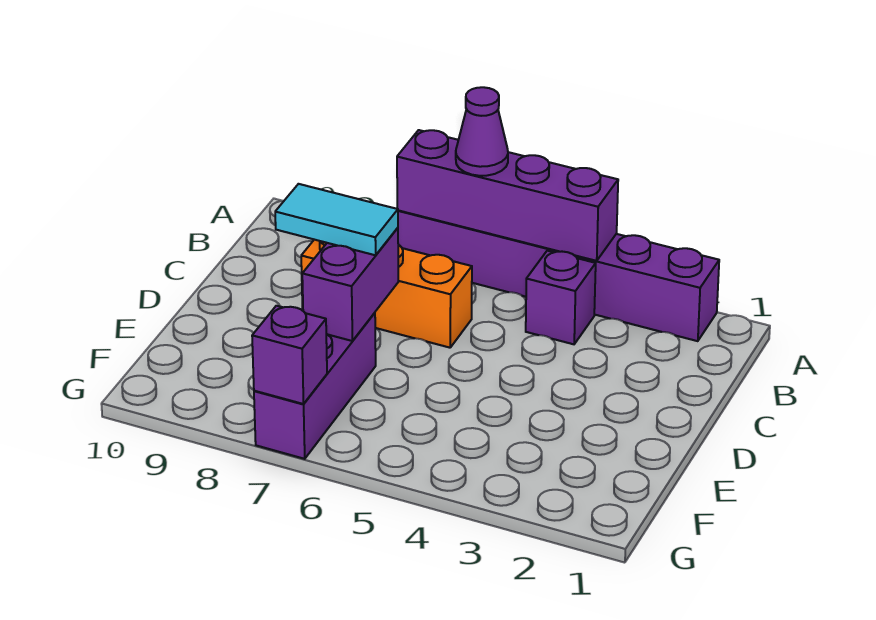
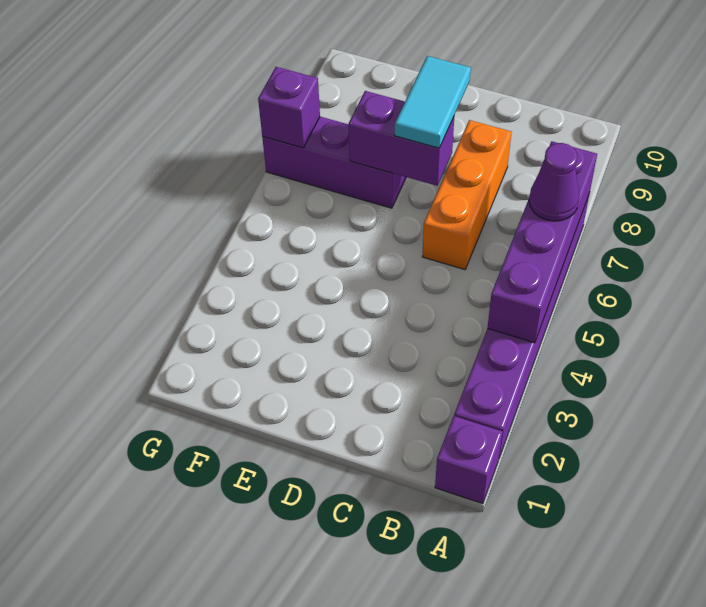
purple brick B4 level 1 -> purple brick A1 level 1

